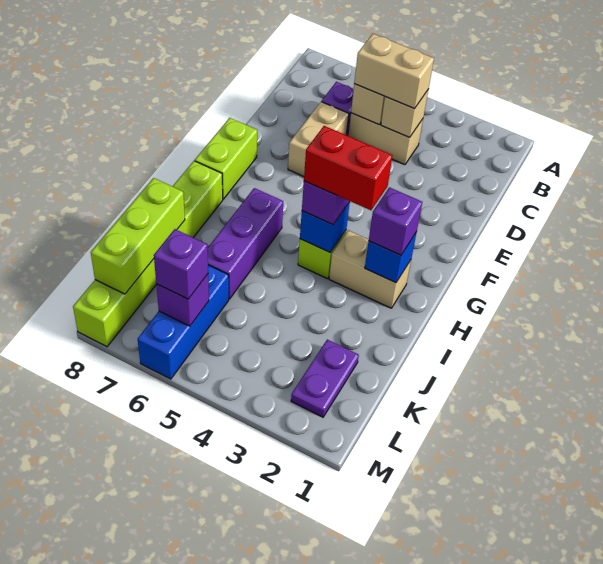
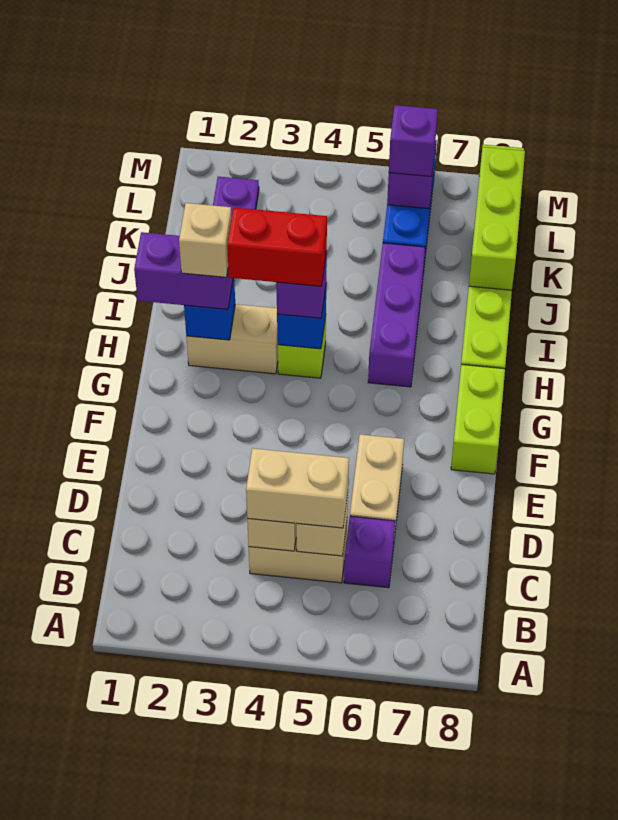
purple brick H2 level 3 -> purple brick H1:H2 level 3
none -> tan brick H2 level 4

